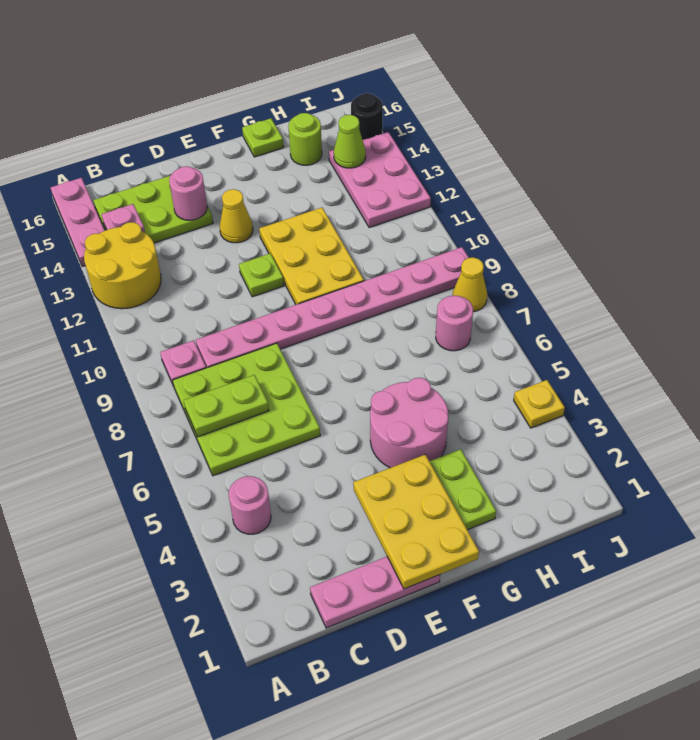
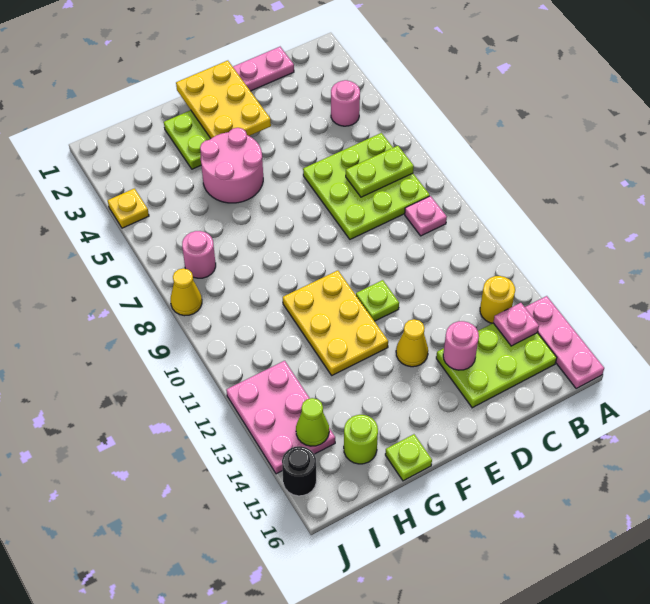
yellow round brick A12:B13 level 1 -> yellow round brick B13 level 1
pink plate C9:J9 level 1 -> none

